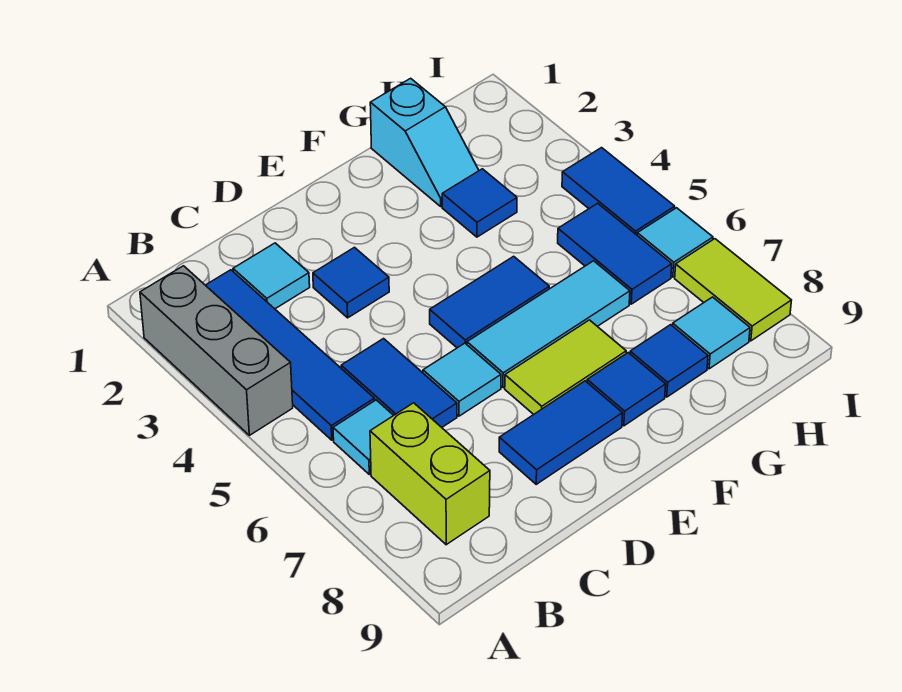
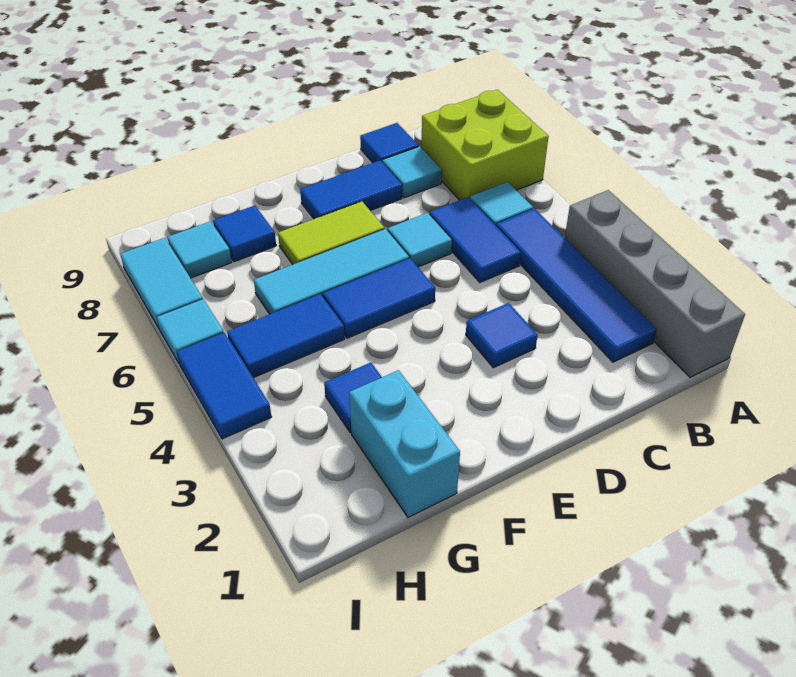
grey brick A2:A4 level 1 -> grey brick A1:A4 level 1
lime brick B7:B8 level 1 -> lime brick A7:B8 level 1
cyan tile C2 level 1 -> cyan tile C8 level 1
blue tile F8 level 1 -> blue tile C9 level 1
cyan slope G1:G2 level 1 top 1 -> cyan brick G1:G2 level 1
blue tile H5:H6 level 1 -> blue tile G5:H5 level 1
lime tile I7:I8 level 1 -> cyan tile I7:I8 level 1

